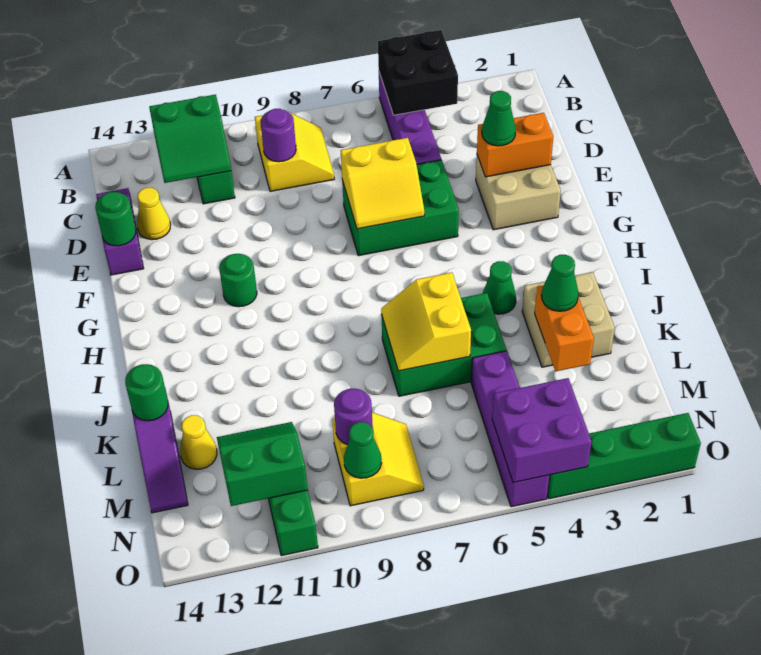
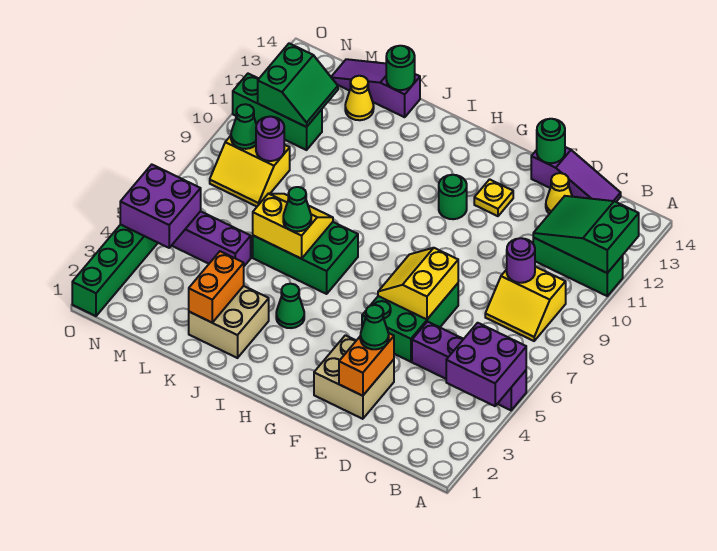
black brick A4:B5 level 2 -> purple brick A4:B5 level 2
green slope B11:C12 level 2 top B -> green slope A11:C12 level 2 top A
none -> yellow plate F12 level 1
green brick J5:K7 level 1 -> green brick I6:K7 level 1
orange brick K3:L3 level 2 -> orange brick K2:K3 level 2
green cone K3 level 3 -> green cone J6 level 3

